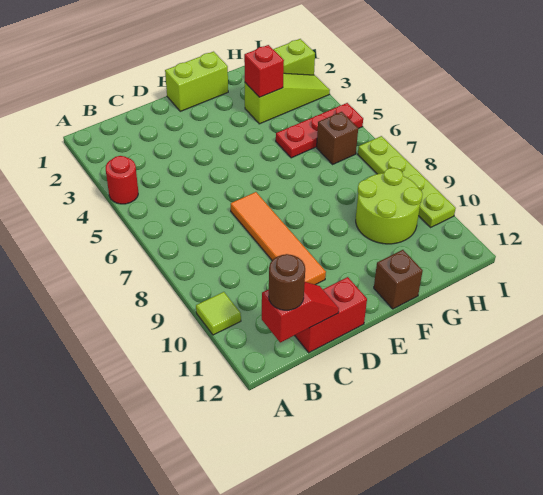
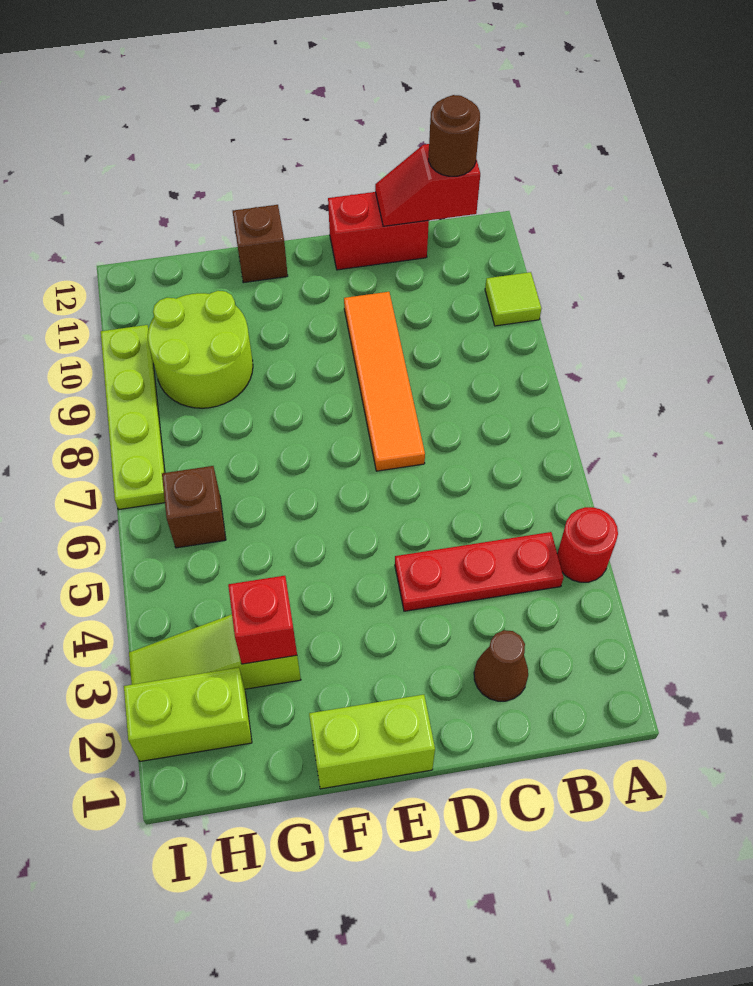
none -> brown cone C2 level 1
red plate G5:I5 level 1 -> red plate B4:D4 level 1

